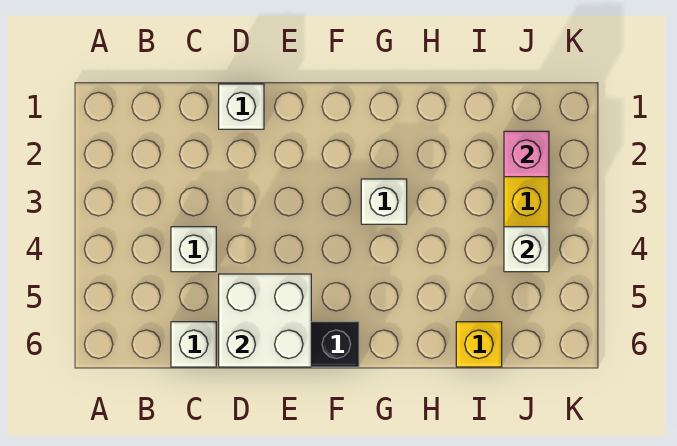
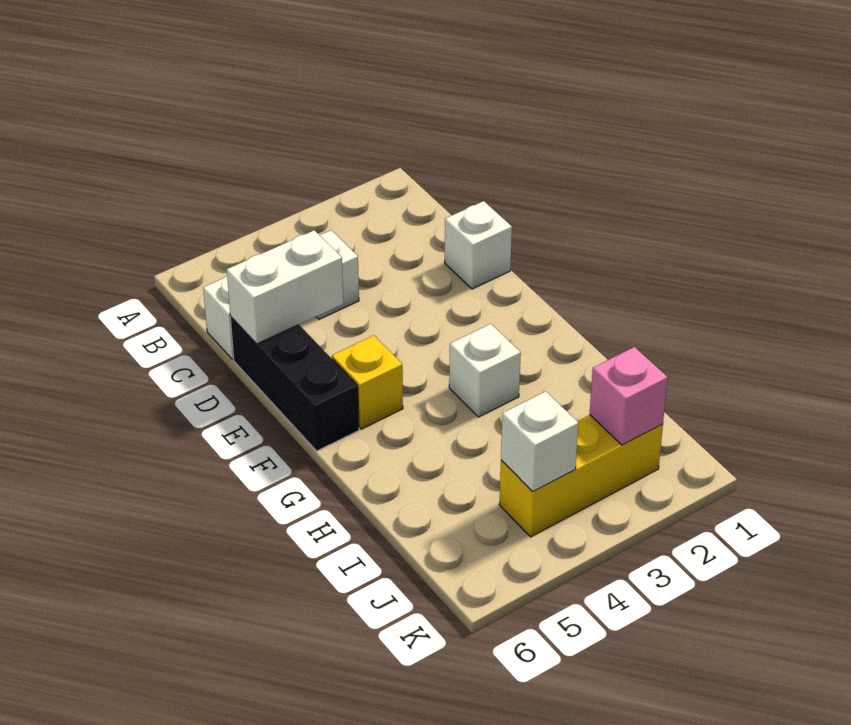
white brick D5:E6 level 2 -> white brick D5:D6 level 2
yellow brick I6 level 1 -> yellow brick F5 level 1

